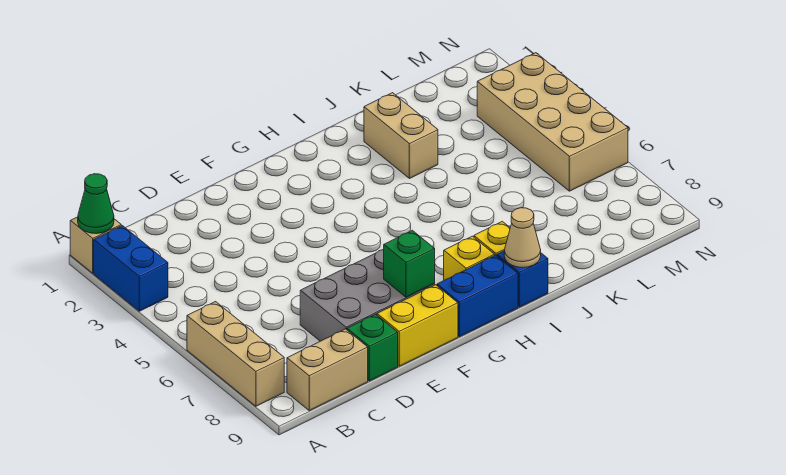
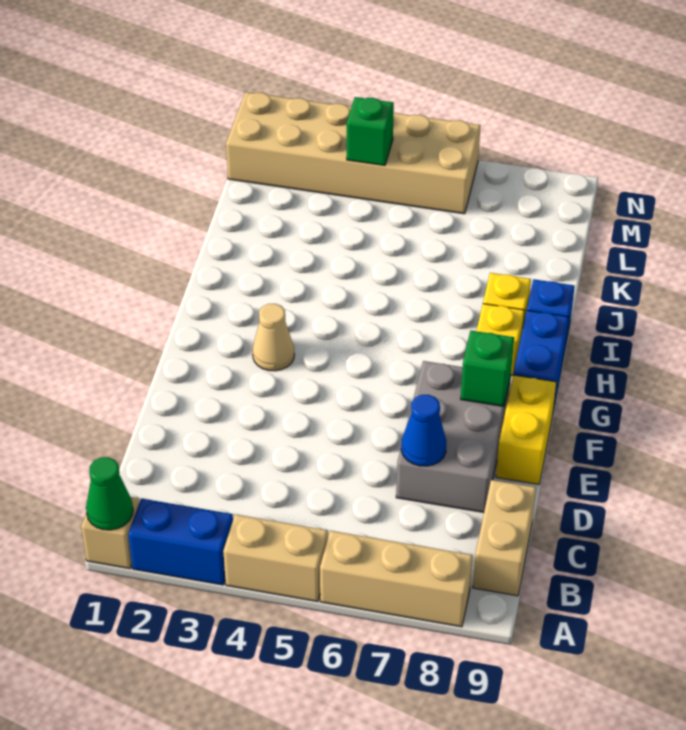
none -> blue cone D7 level 2
green brick D9 level 1 -> green brick M4 level 2
tan cone I9 level 2 -> tan cone G3 level 1
tan brick J2:J3 level 1 -> tan brick A4:A5 level 1
tan brick M3:N6 level 1 -> tan brick M1:N6 level 1

